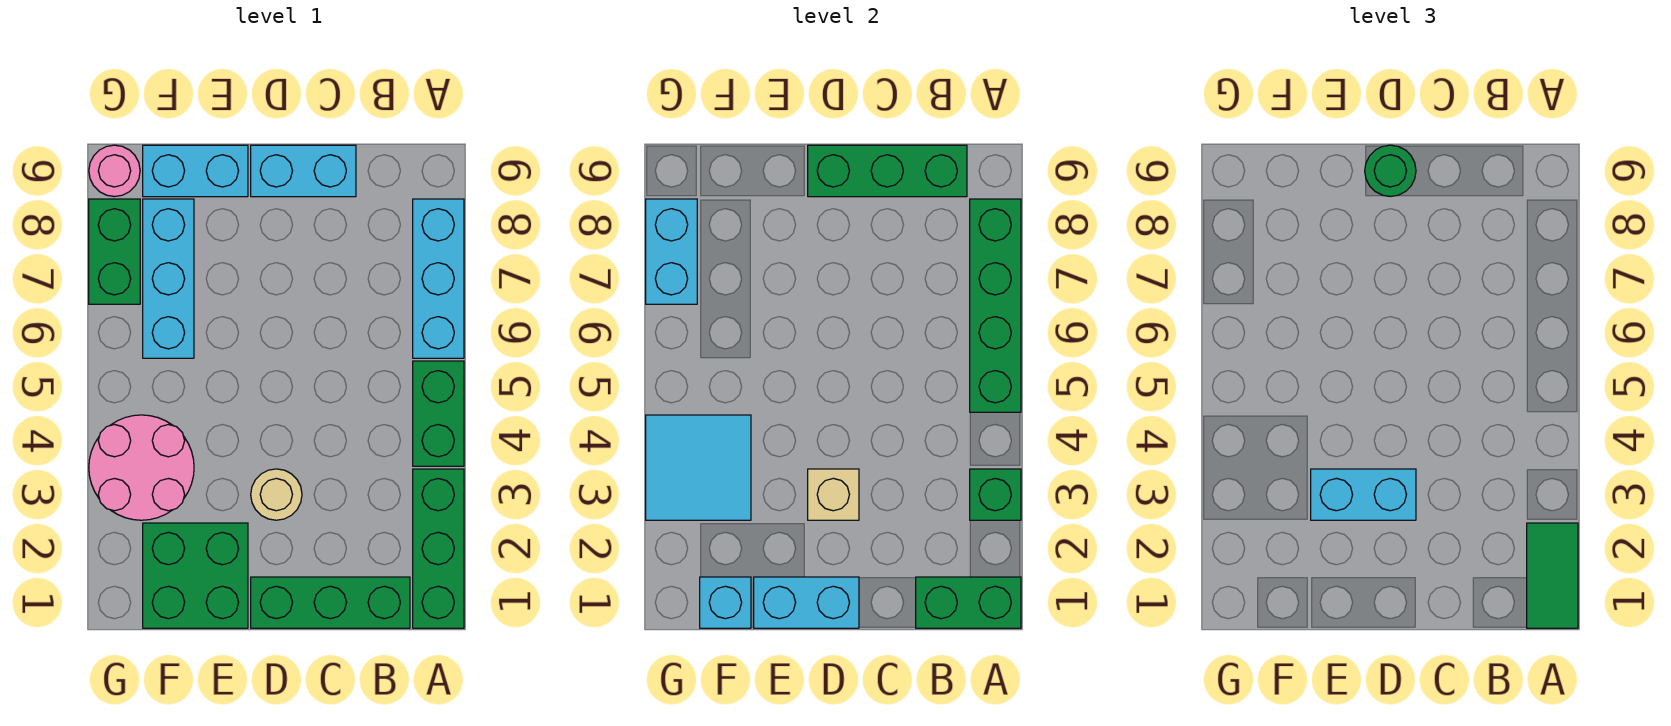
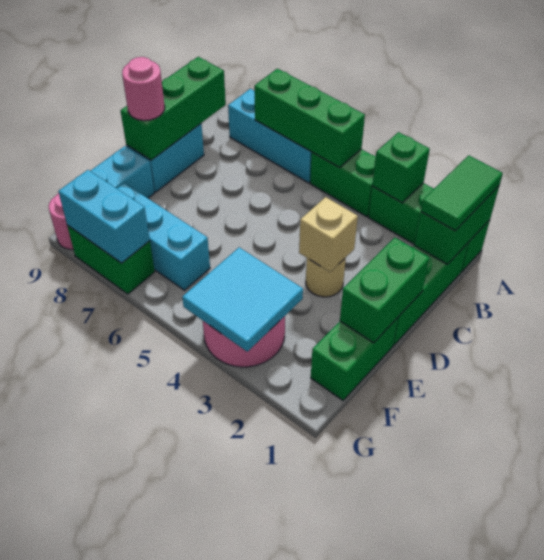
green tile A1:A2 level 3 -> green tile A1:B1 level 3
green brick A5:A8 level 2 -> green brick A5:A7 level 2
cyan brick D1:E1 level 2 -> green brick D1:E1 level 2
cyan brick D3:E3 level 3 -> none
green round brick D9 level 3 -> pink round brick D9 level 3
green brick E1:F2 level 1 -> green brick E1:F1 level 1
cyan brick F1 level 2 -> none

